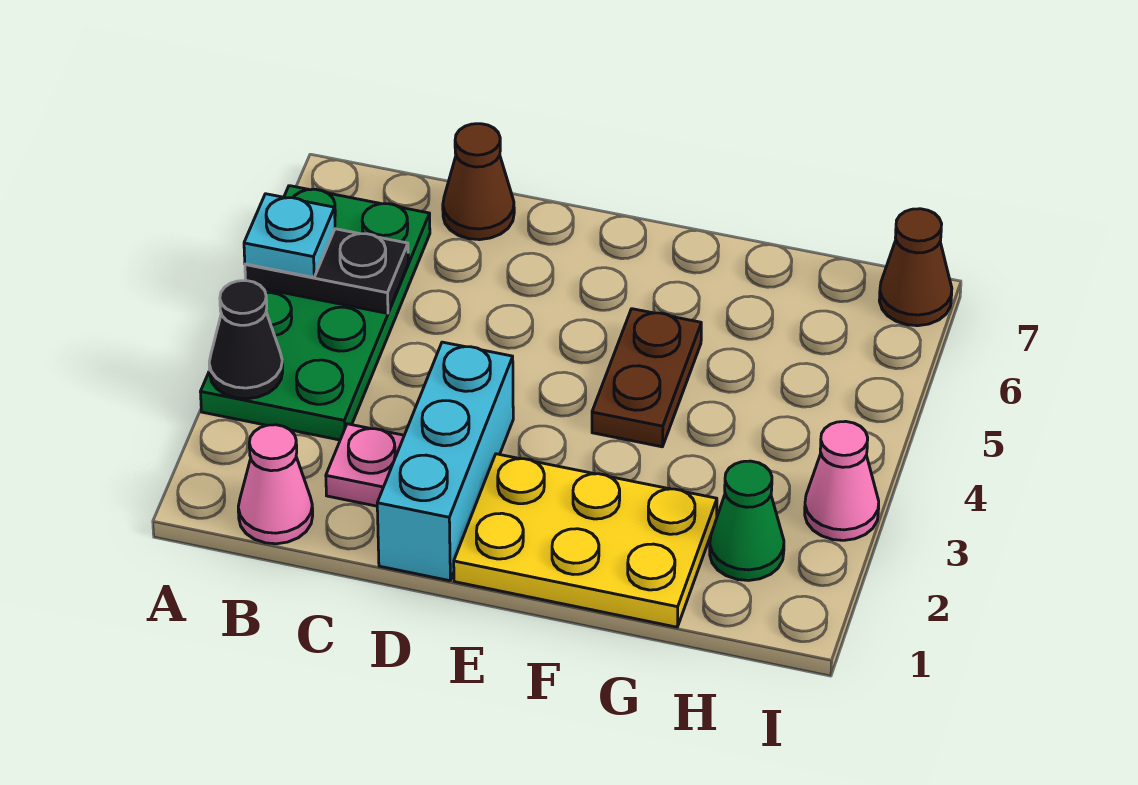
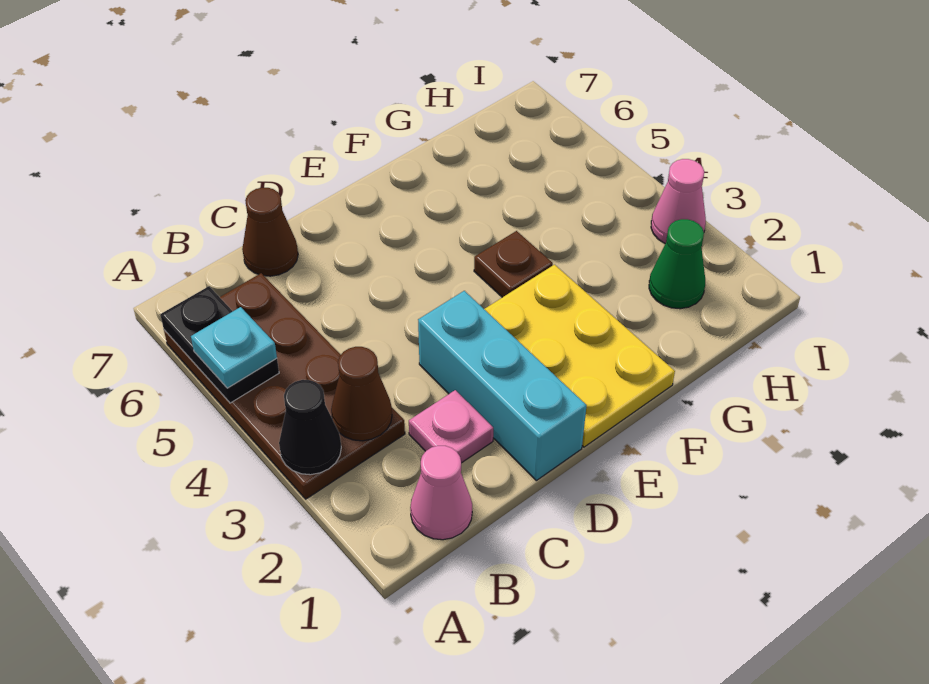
green plate A3:B6 level 1 -> brown plate A3:B6 level 1
black plate A5:B5 level 2 -> black plate A5:A6 level 2
yellow plate E1:G2 level 1 -> yellow plate E1:F3 level 1
brown plate F4:F5 level 1 -> brown plate F4 level 1
brown cone I7 level 1 -> brown cone B3 level 2

